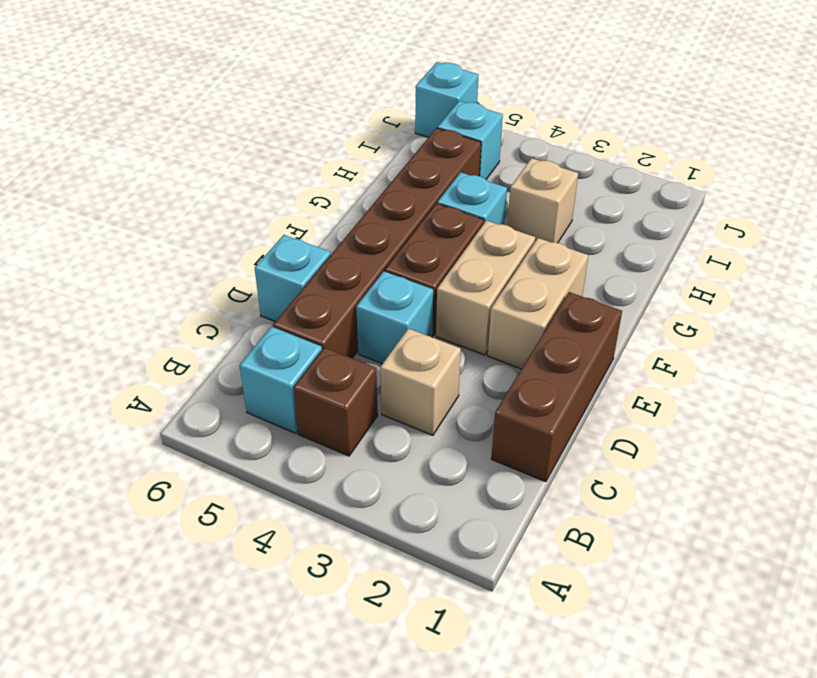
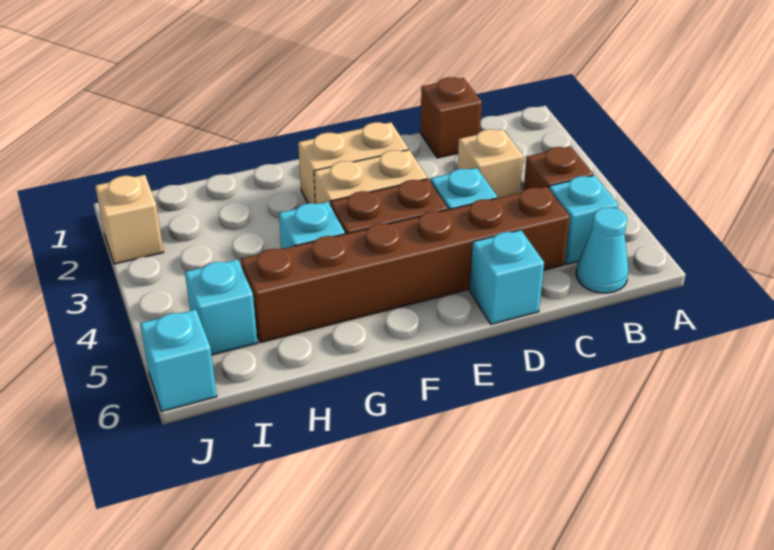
none -> cyan cone B6 level 1
brown brick C1:E1 level 1 -> brown brick C1 level 1
tan brick H3 level 1 -> tan brick J2 level 1

